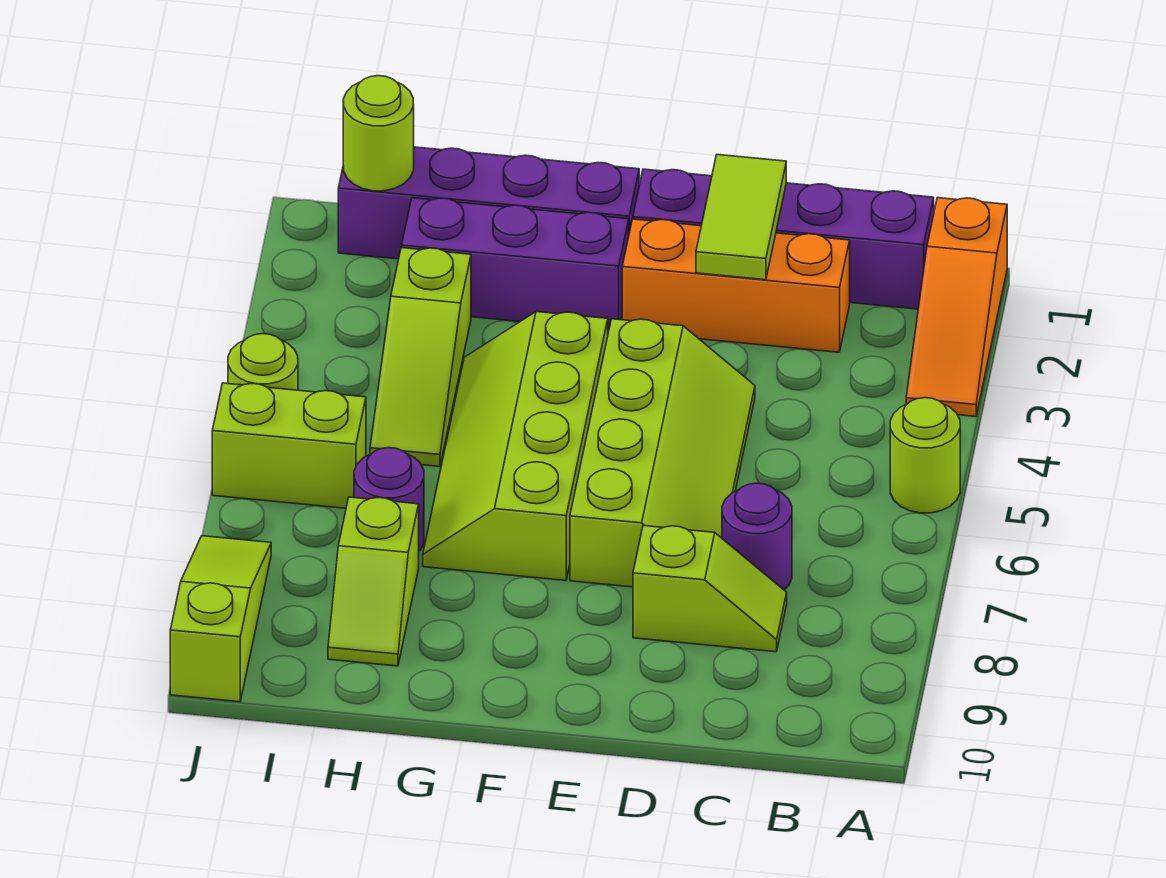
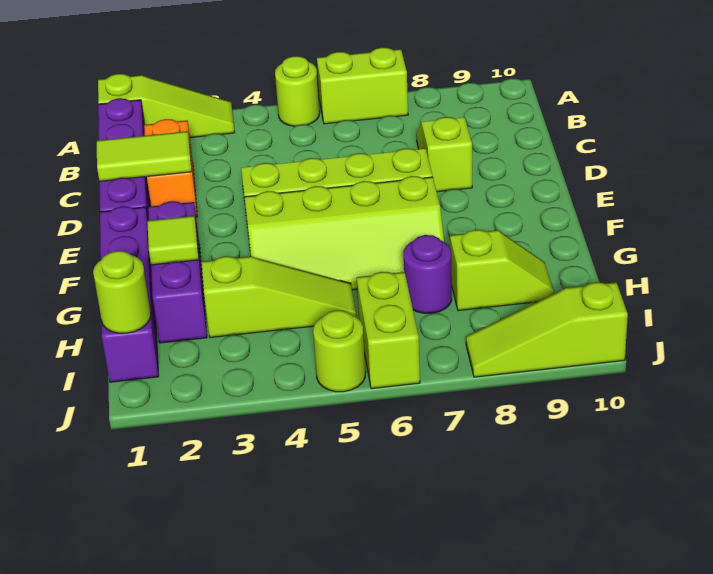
orange slope A1:A3 level 1 top 1 -> lime slope A1:A3 level 1 top 1
none -> lime brick A6:A7 level 1
orange brick C2:E2 level 1 -> orange brick C2:D2 level 1
purple round brick C7 level 1 -> none
none -> lime tile G2 level 2

